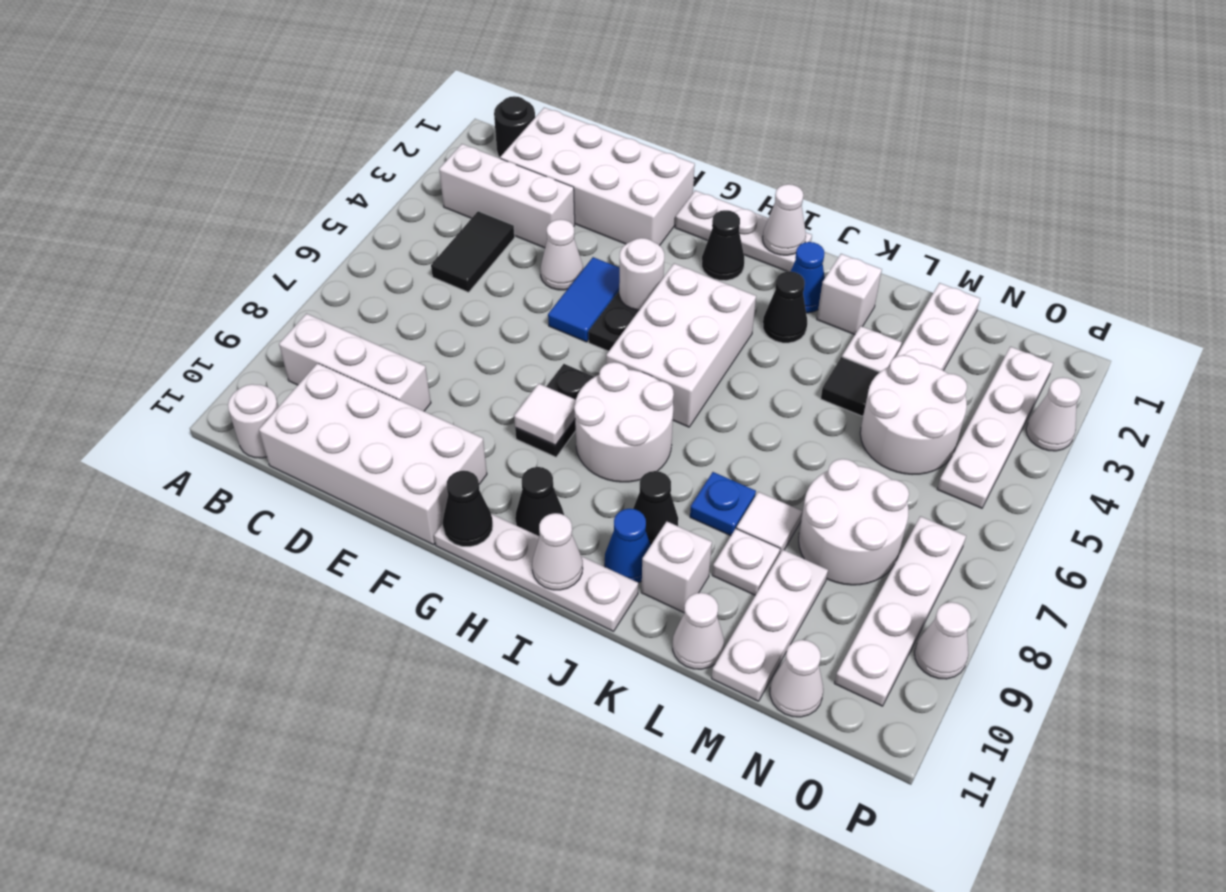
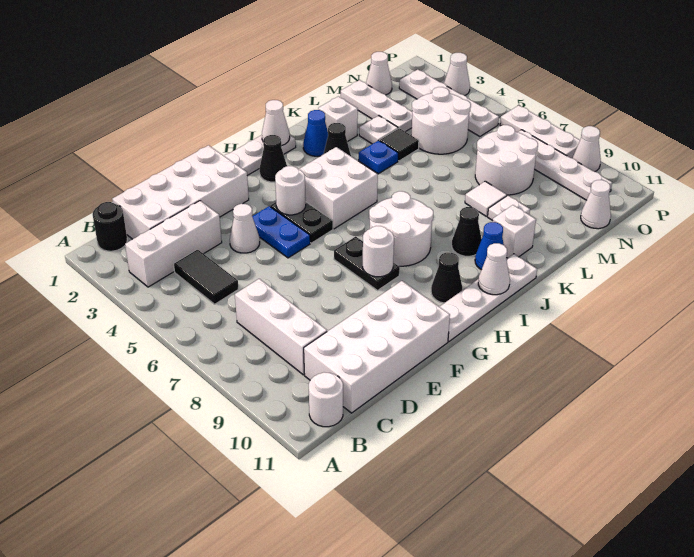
white brick B9:D9 level 1 -> white brick C7:C9 level 1
blue tile F4:F5 level 1 -> blue plate F4:F5 level 1
white tile G8 level 2 -> white round brick G8 level 2
black cone G11 level 2 -> none
white brick H4:I6 level 1 -> white brick H4:I5 level 1
blue plate K8 level 1 -> blue plate K4 level 1
white cone L11 level 1 -> white cone N1 level 1
white plate M9:M11 level 1 -> white plate P6:P8 level 1

